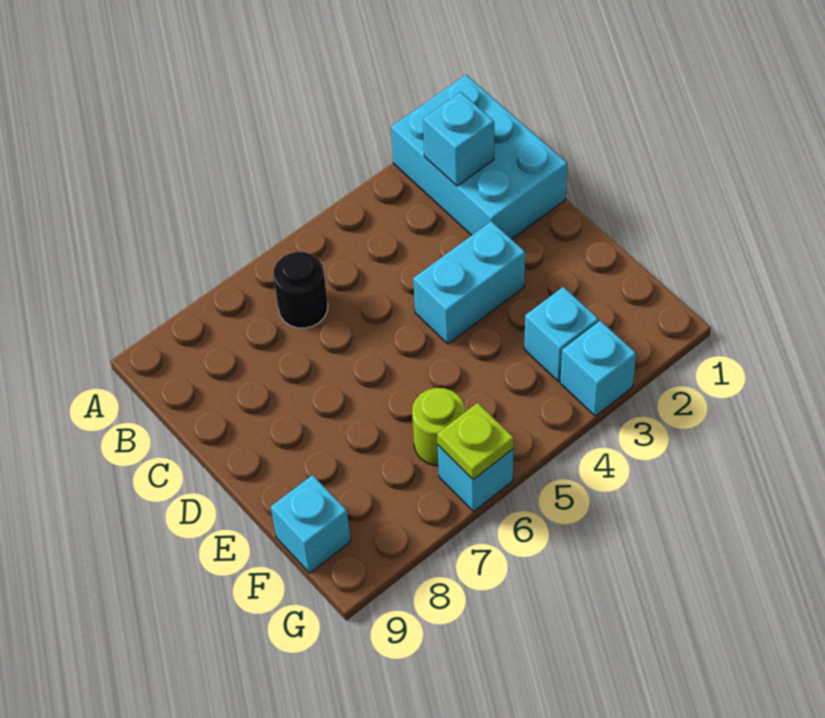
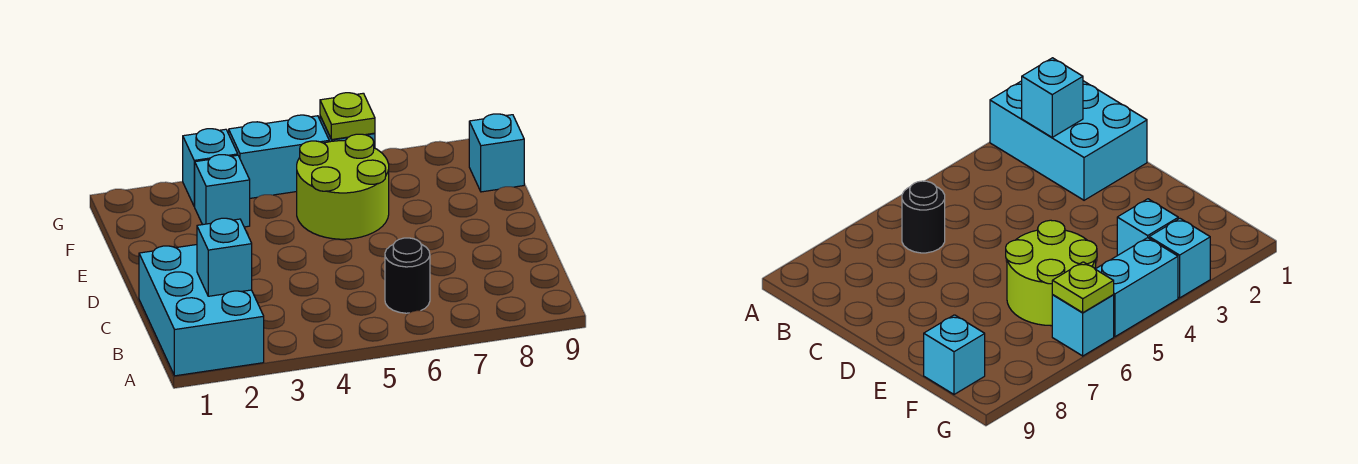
cyan brick D3:D4 level 1 -> cyan brick G4:G5 level 1
lime round brick F6 level 1 -> lime round brick E5:F6 level 1

